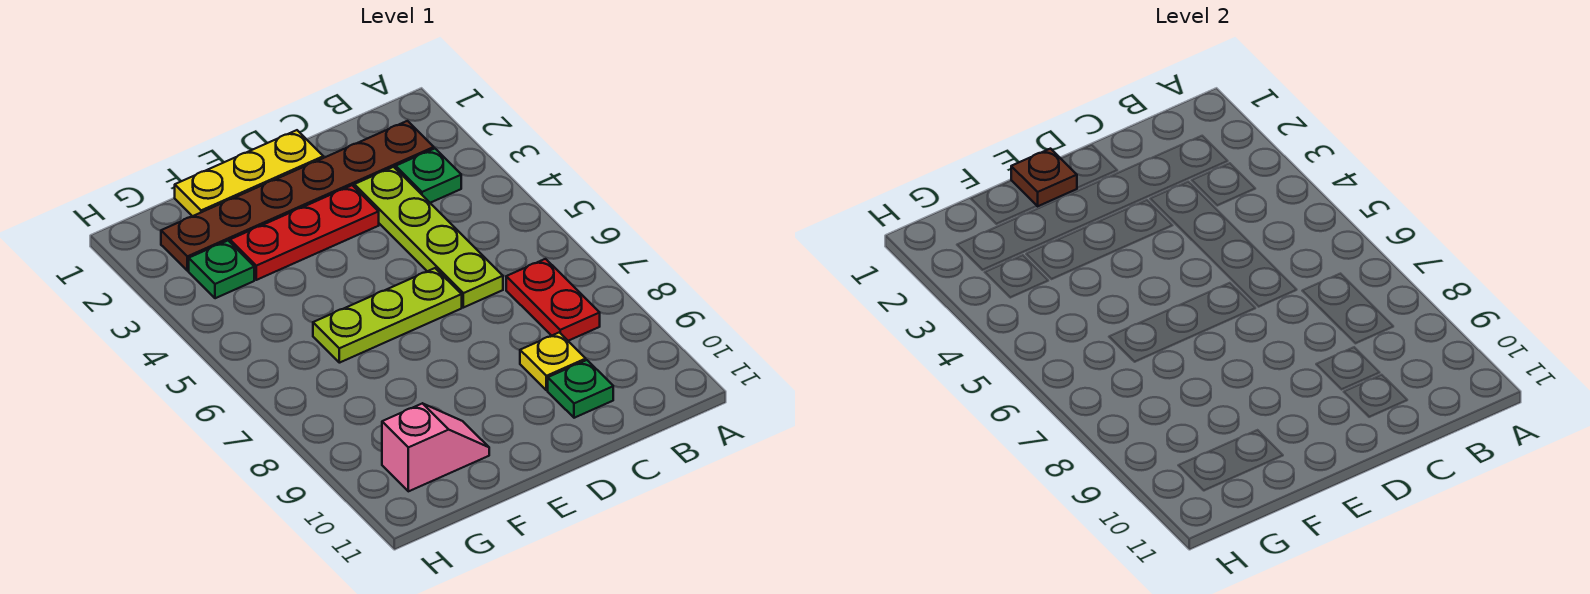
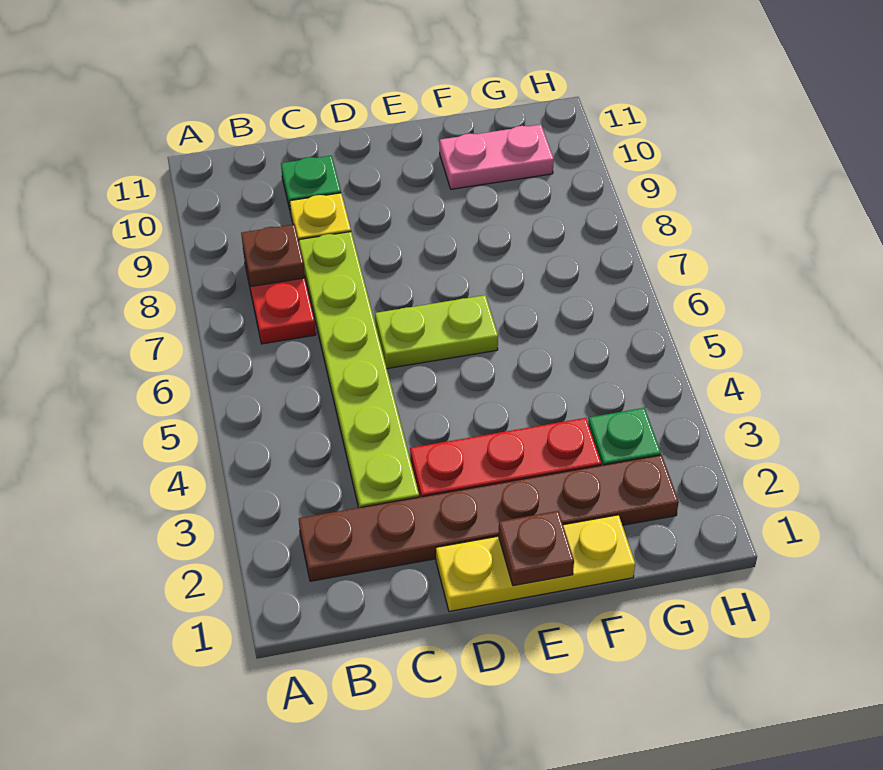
green plate B3 level 1 -> none
none -> brown plate B8 level 2
lime plate C3:C6 level 1 -> lime plate C3:C8 level 1
lime plate D6:F6 level 1 -> lime plate D6:E6 level 1
pink slope F10:G10 level 1 top G -> pink plate F10:G10 level 1

